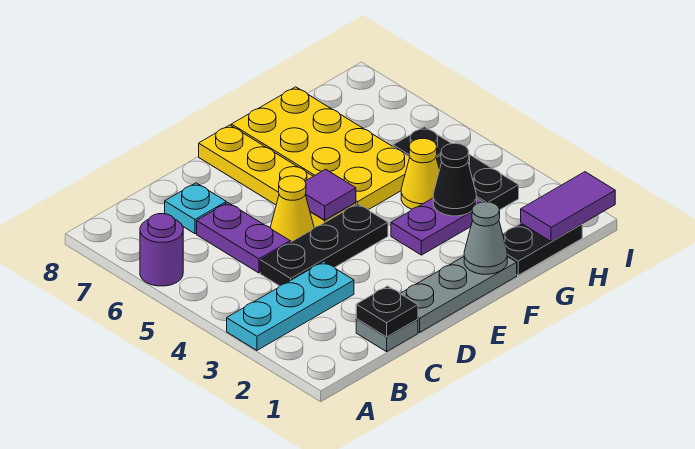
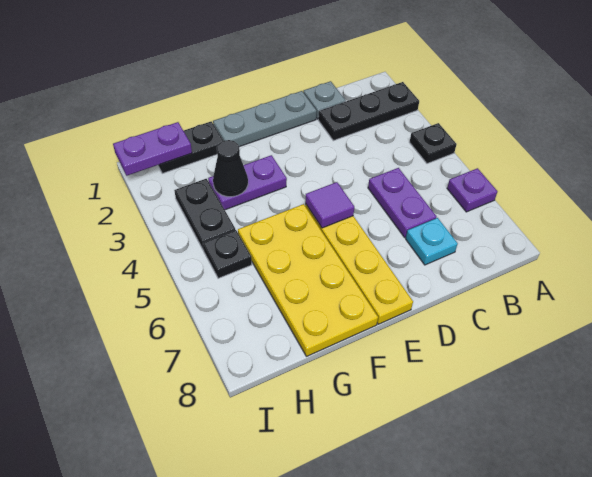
cyan plate A3:C3 level 1 -> none
purple round brick A6 level 1 -> purple plate A6 level 1
black plate C1 level 2 -> black plate A4 level 1
black plate C4:E4 level 1 -> black plate A2:C2 level 1
yellow cone D5 level 1 -> none
grey cone F1 level 2 -> none
yellow cone G4 level 1 -> none
purple tile H1:I1 level 2 -> purple plate H1:I1 level 2

